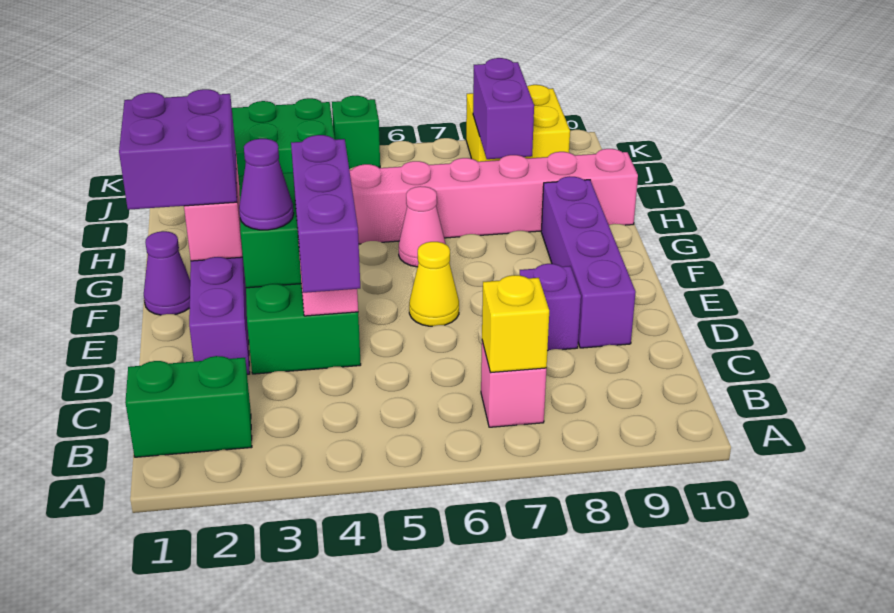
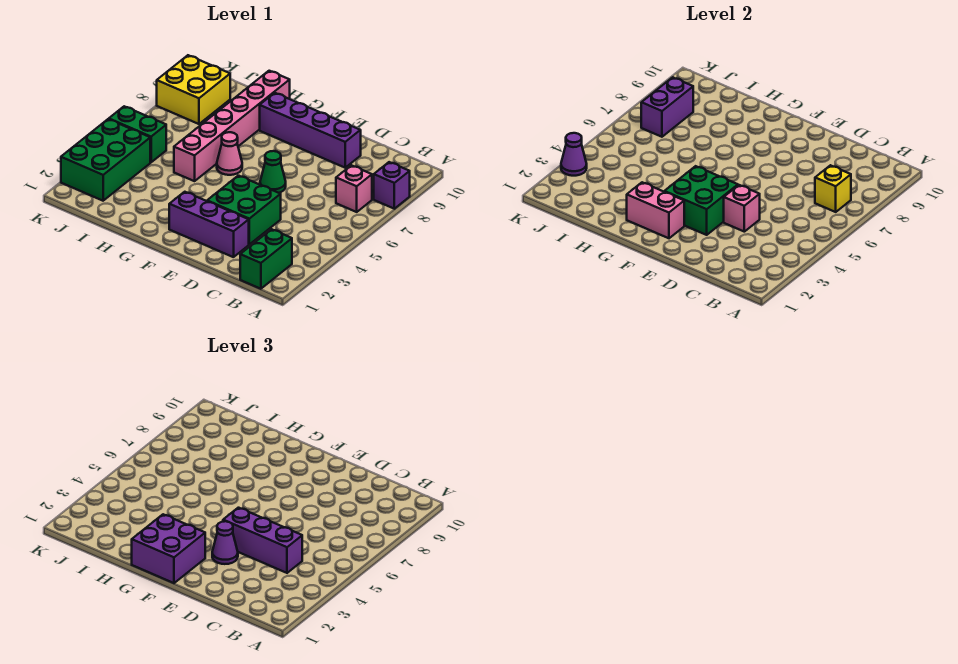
purple brick D8 level 1 -> purple brick A8 level 1
yellow cone E6 level 1 -> green cone E6 level 1
purple cone F1 level 1 -> purple cone K3 level 2
purple brick I8:J8 level 2 -> purple brick J7:J8 level 2
green brick K5 level 1 -> green brick J5:K5 level 1

